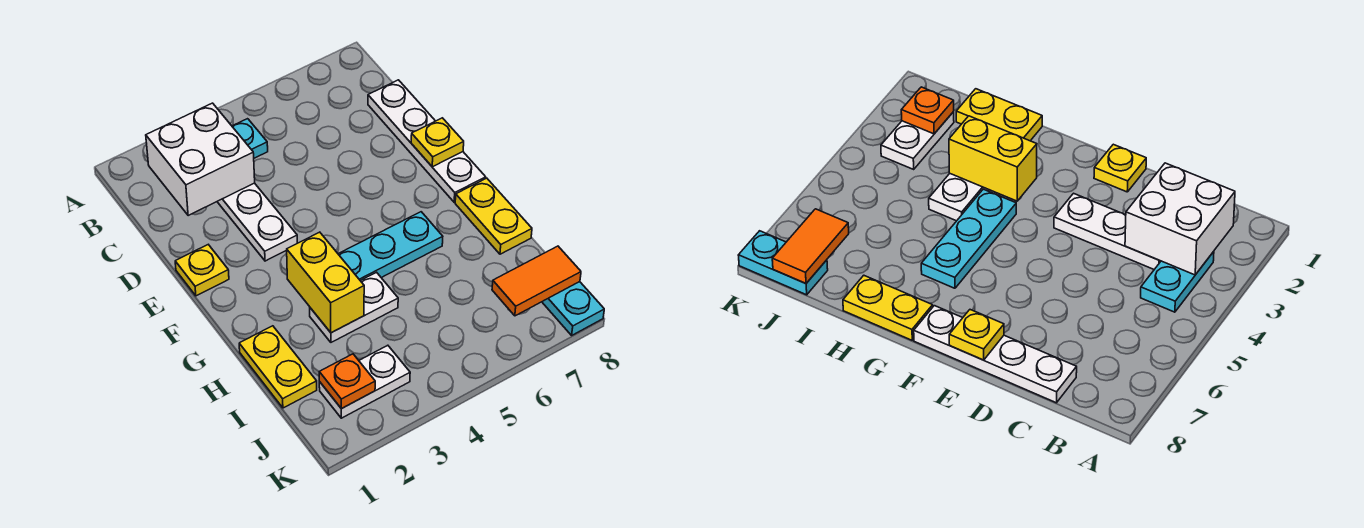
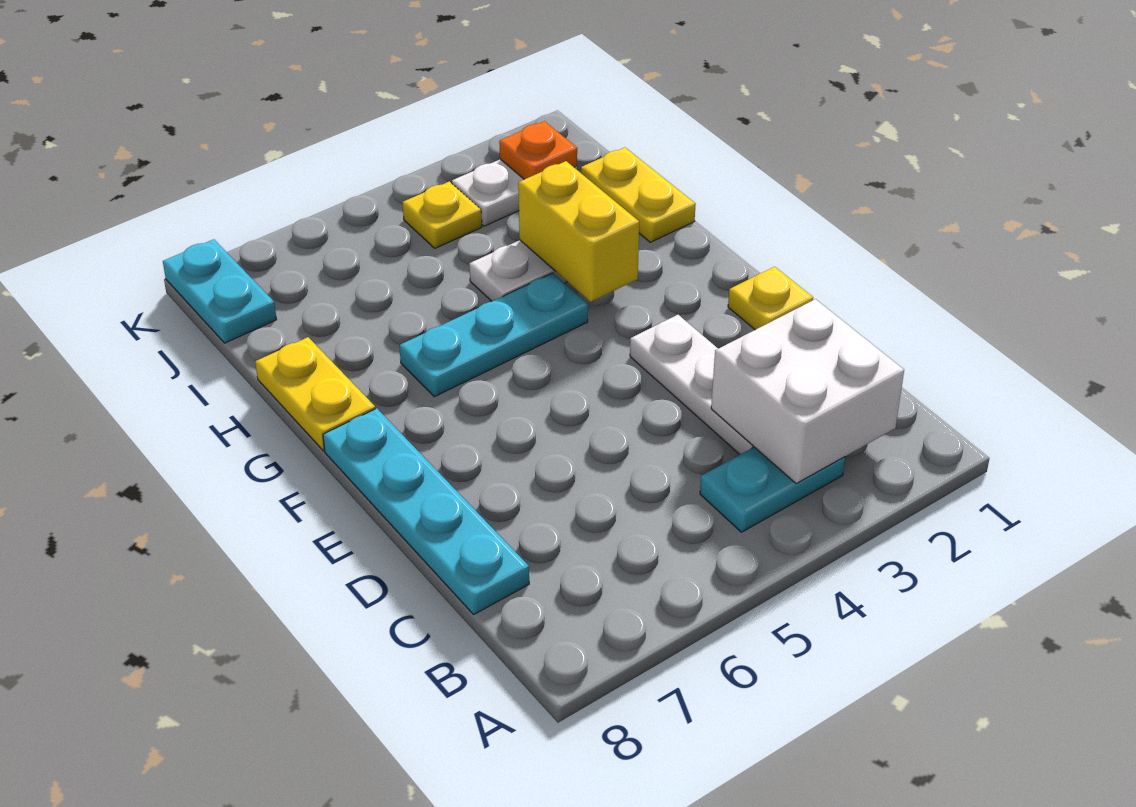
white plate C8:F8 level 1 -> cyan plate C8:F8 level 1
yellow plate E8 level 2 -> yellow plate J4 level 1
orange tile J7:J8 level 2 -> none

